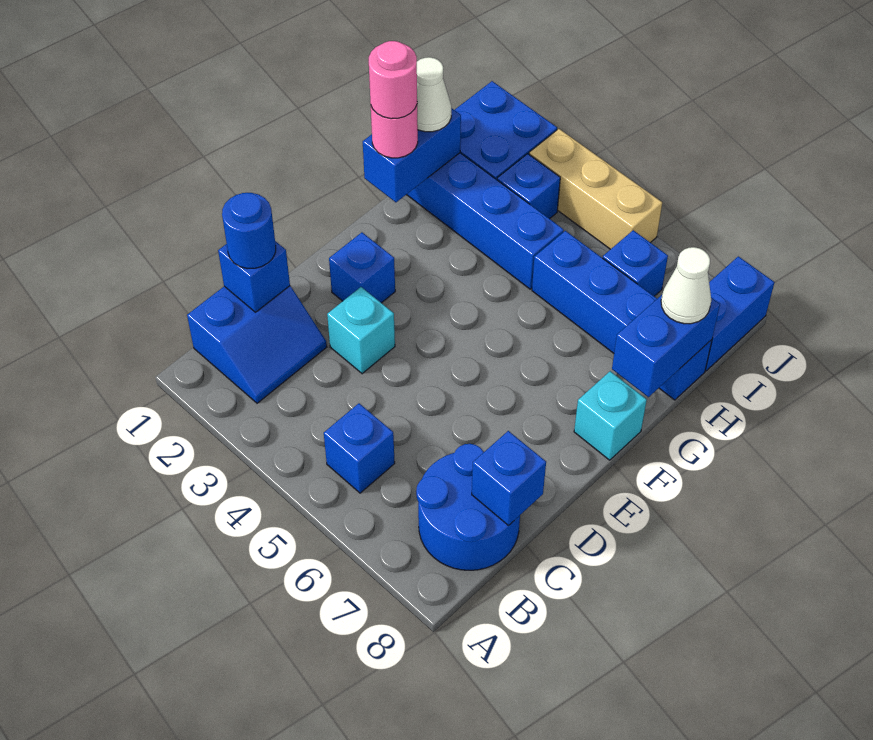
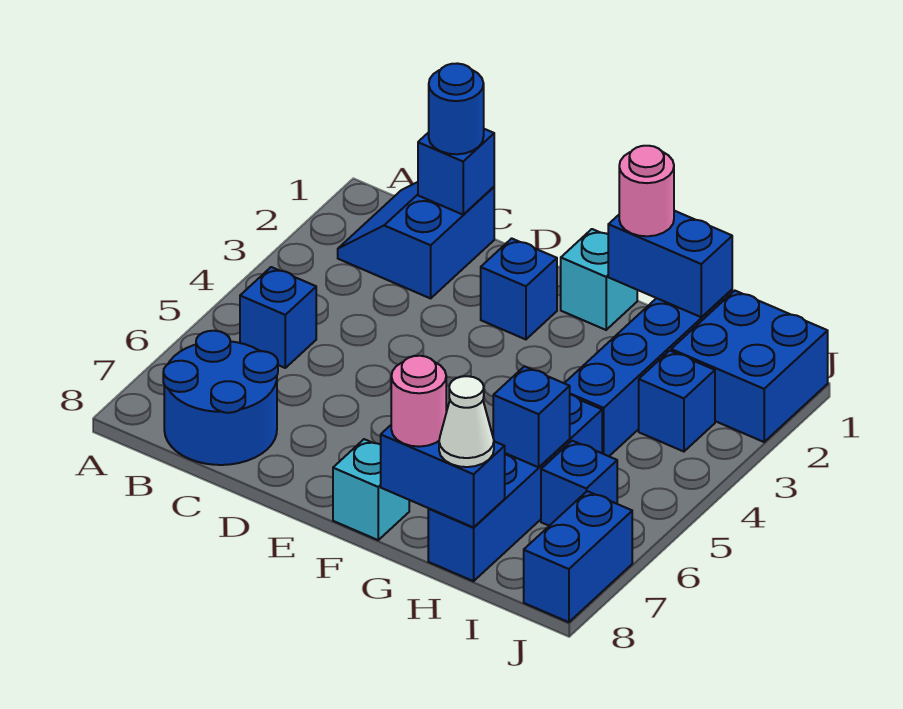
blue slope B1:C2 level 1 top 1 -> blue slope B1:C2 level 1 top C
blue brick C8 level 2 -> blue brick H6 level 2
cyan brick D3 level 1 -> cyan brick F1 level 1
pink round brick G1 level 4 -> pink round brick G8 level 3
white cone H1 level 3 -> none
blue brick I8:J8 level 1 -> blue brick J7:J8 level 1
tan brick J3:J5 level 1 -> none

